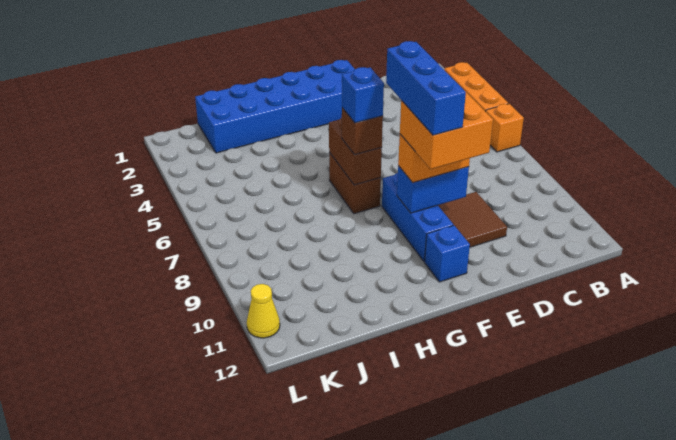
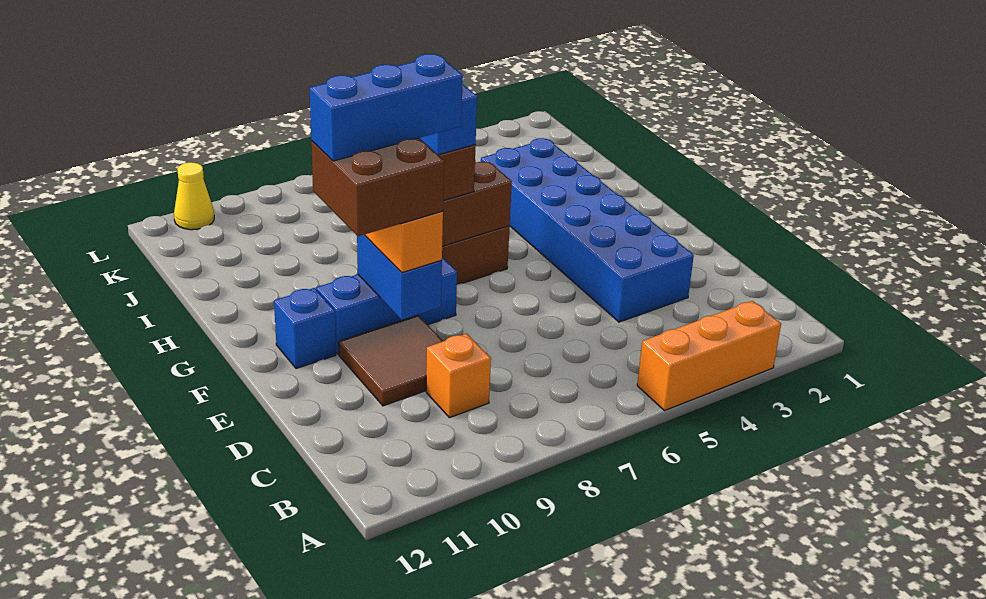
orange brick A6 level 1 -> orange brick C9 level 1
blue brick E1:J2 level 1 -> blue brick D3:I4 level 1
orange brick E9:F10 level 4 -> brown brick E9:F10 level 4

